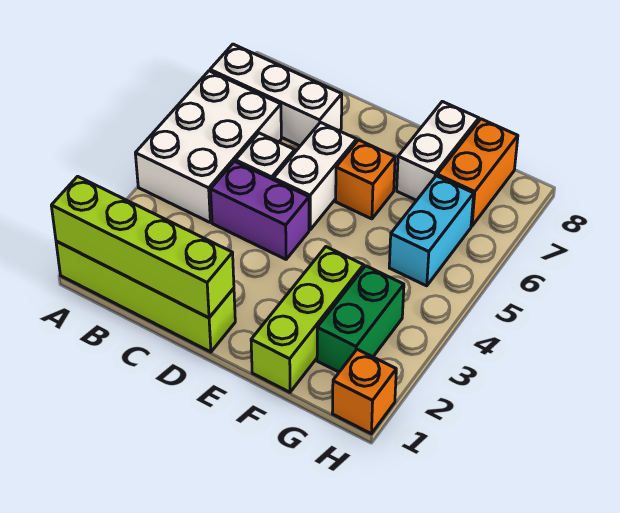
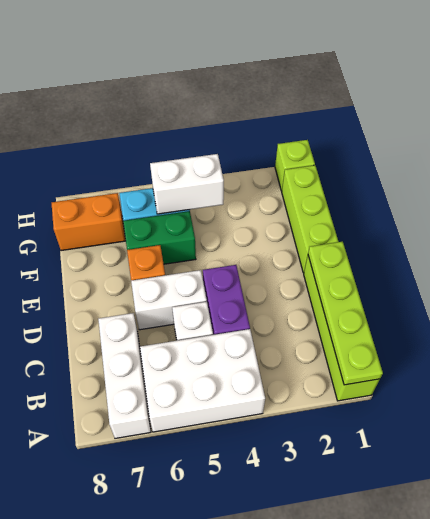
lime brick A1:D1 level 2 -> lime plate A1:D1 level 2
lime brick F1:F3 level 1 -> lime brick E1:G1 level 1
white brick F7:F8 level 1 -> white brick G4:G5 level 2
green brick G2:G3 level 1 -> green brick F5:F6 level 1
orange brick H1 level 1 -> lime brick H1 level 1

